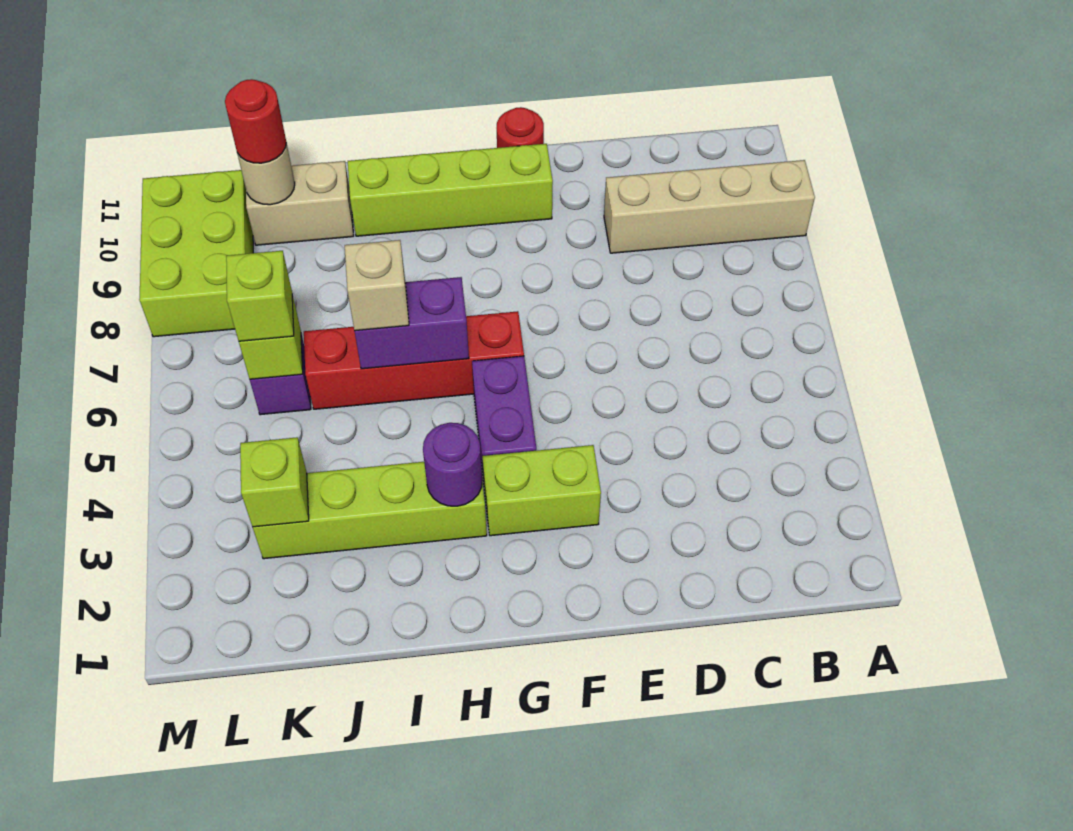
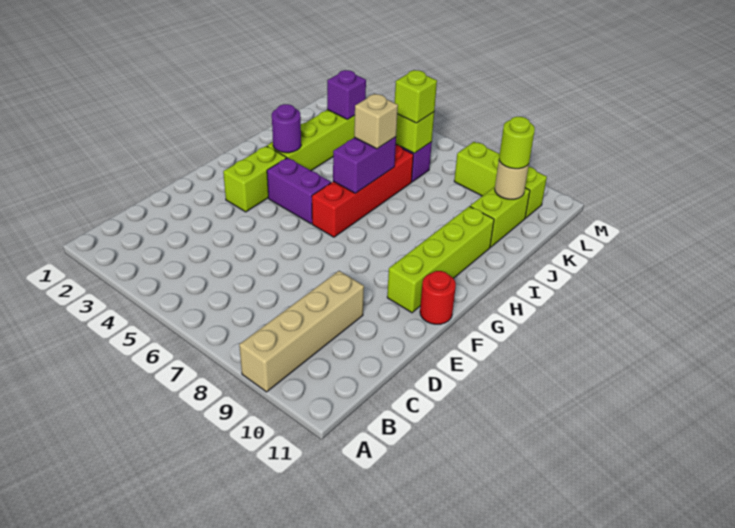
tan brick J10:K10 level 1 -> lime brick J10:K10 level 1
lime brick K3 level 2 -> purple brick K3 level 2
red round brick K10 level 3 -> lime round brick K10 level 3
lime brick L8:M10 level 1 -> lime brick L8:L10 level 1

